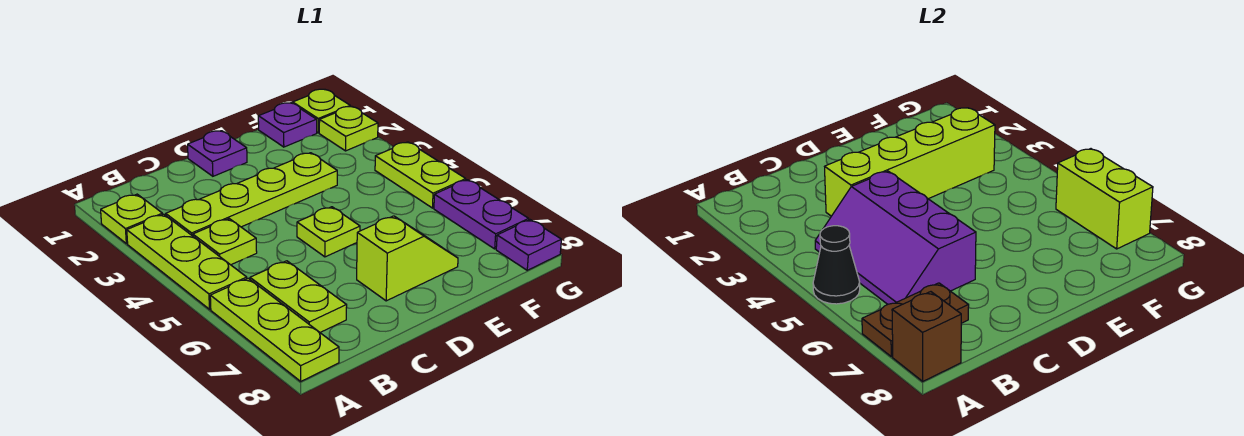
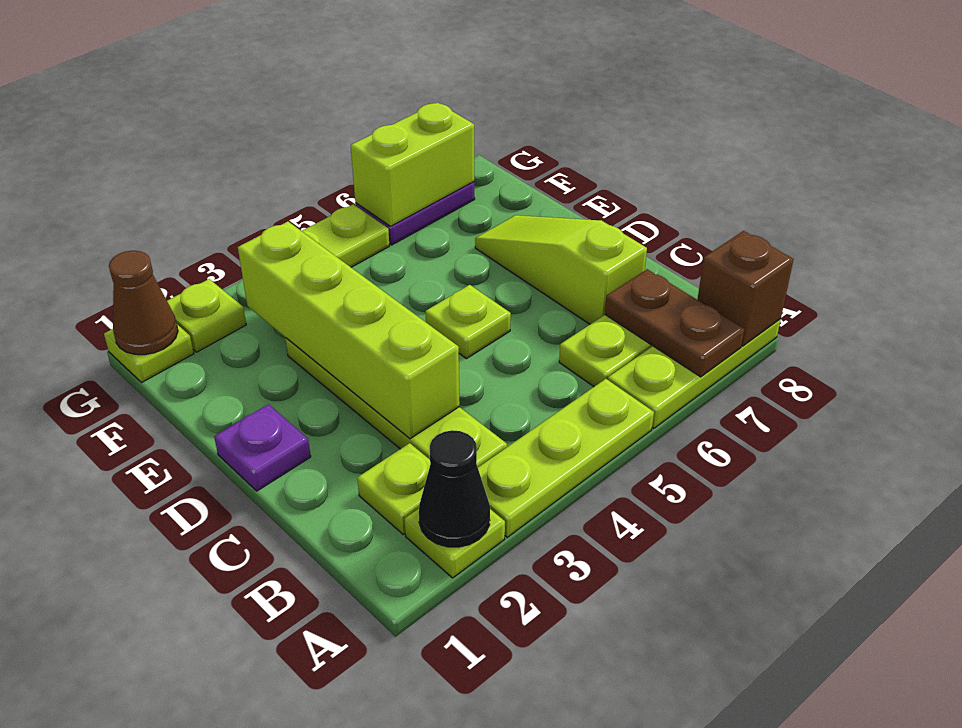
black cone A5 level 2 -> black cone A2 level 2
lime plate B4 level 1 -> lime plate B2 level 1
purple slope B4:C6 level 2 top C -> none
lime slope D7:E7 level 1 top D -> lime slope C7:E7 level 1 top C
purple plate F1 level 1 -> none
none -> brown cone G1 level 2
purple plate G8 level 1 -> none

